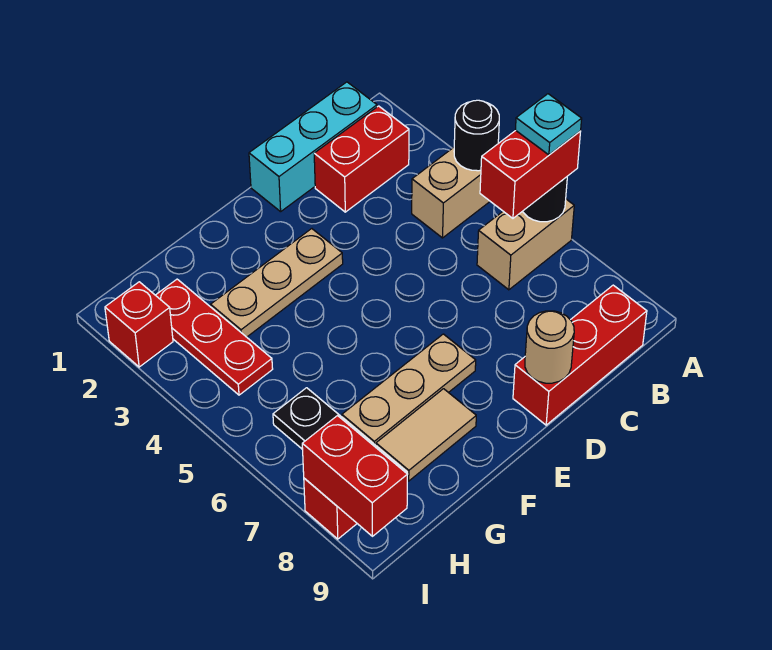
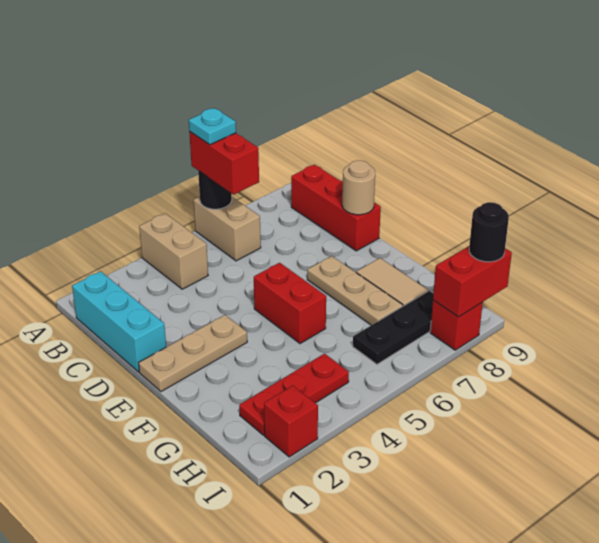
black round brick A4 level 2 -> black round brick I9 level 3
red brick B2:C2 level 1 -> red brick E5:F5 level 1
tan plate E3:G3 level 1 -> tan plate E1:E3 level 1

